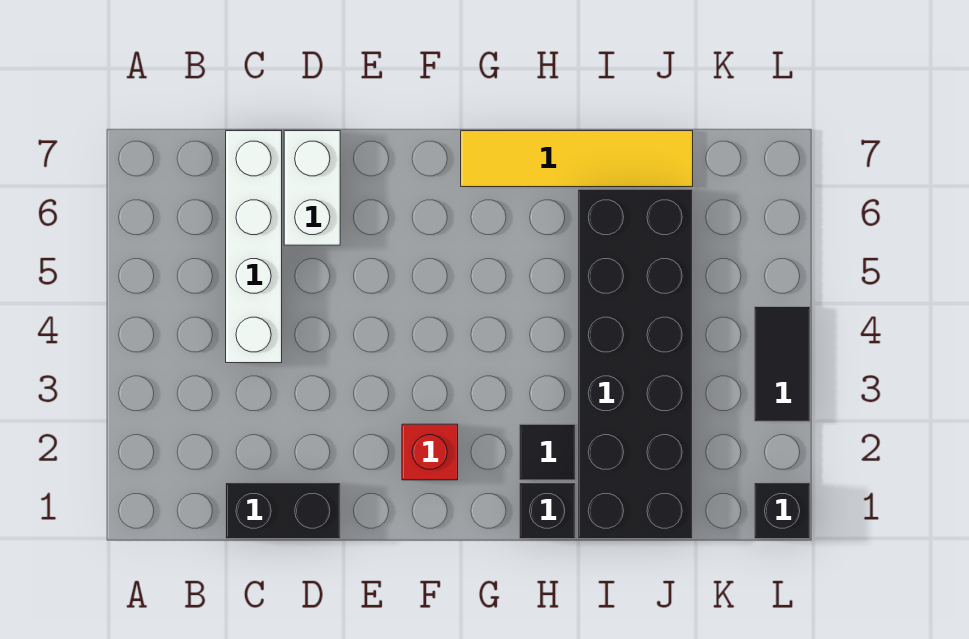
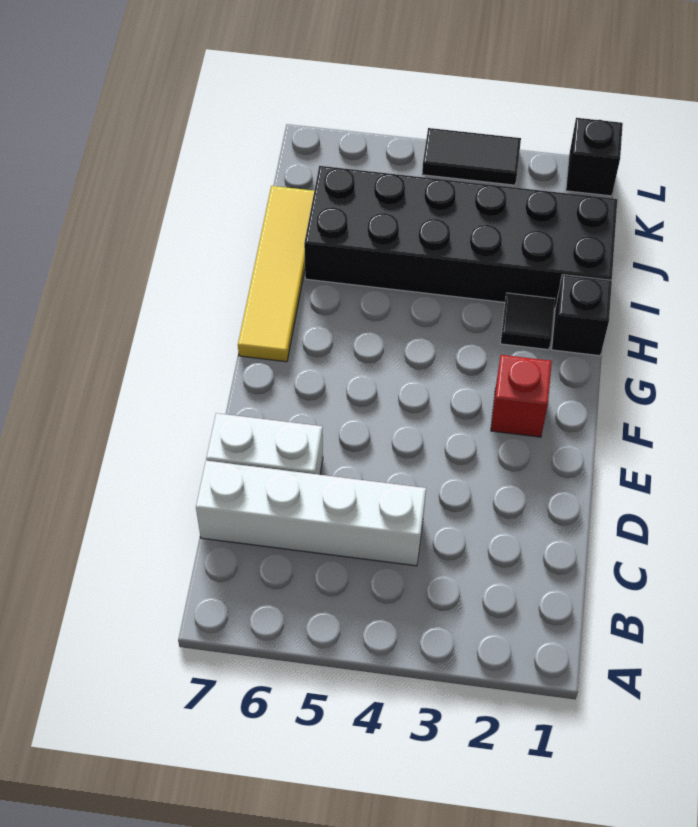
black brick C1:D1 level 1 -> none

